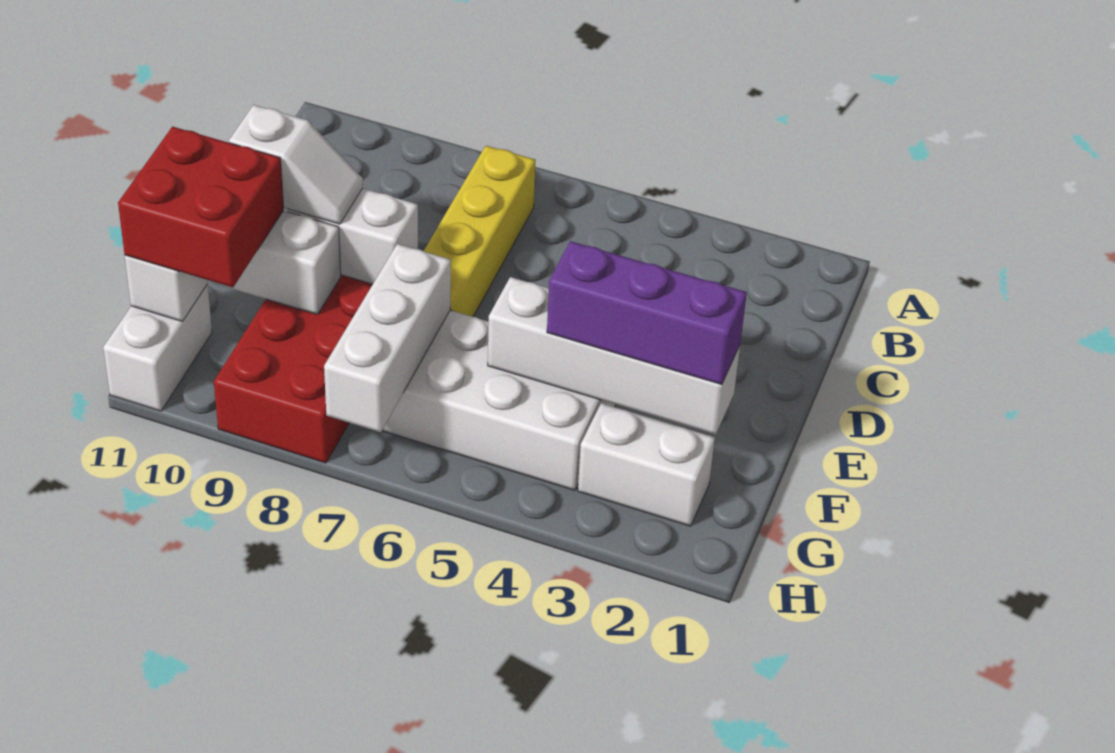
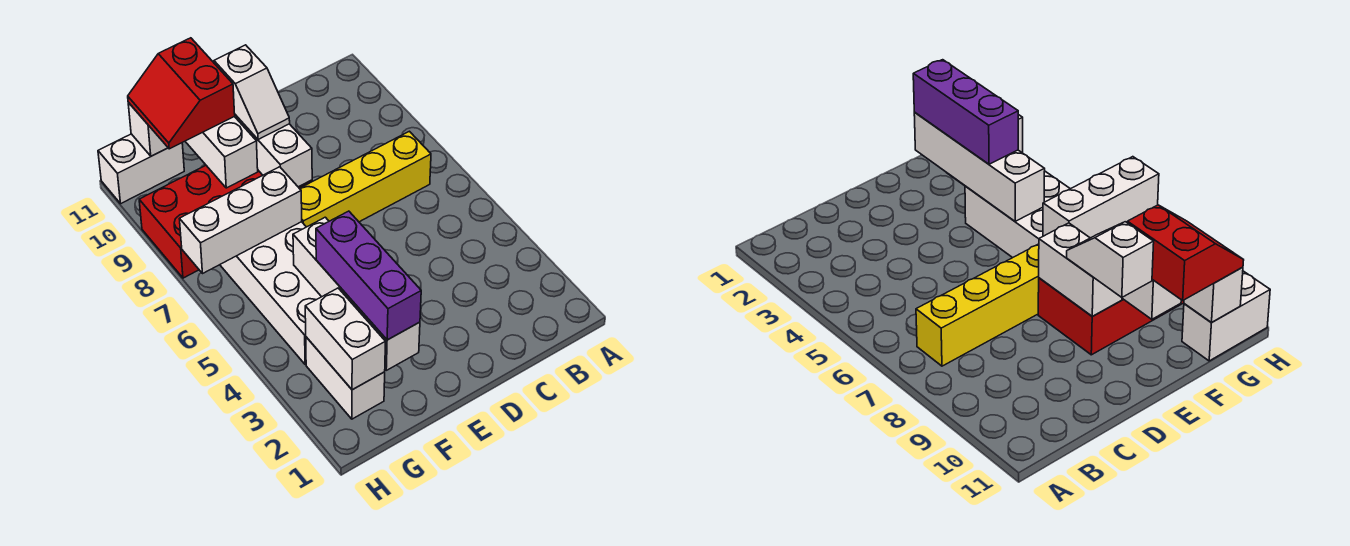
red brick F10:G11 level 3 -> red slope F10:G11 level 3 top F
none -> white brick G2:G3 level 2

